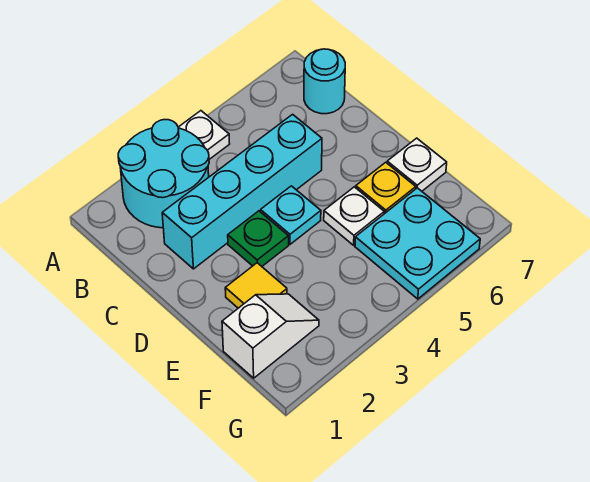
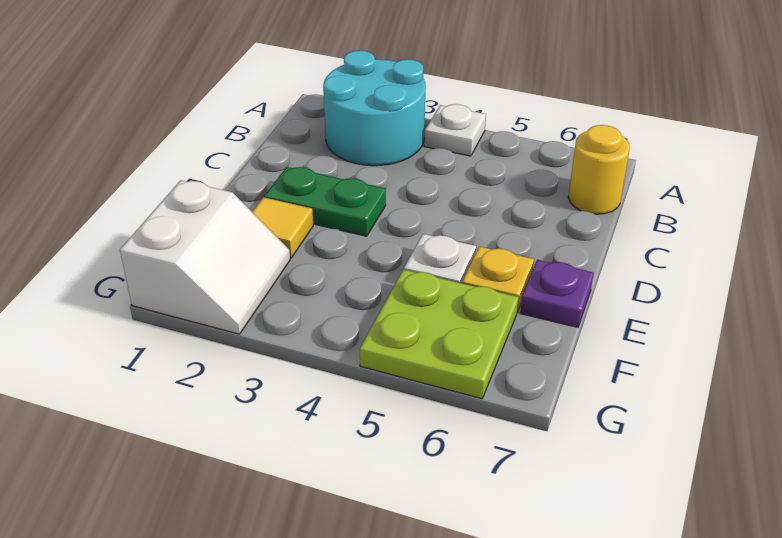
cyan round brick B7 level 1 -> yellow round brick B7 level 1
cyan brick C2:C5 level 1 -> none
green plate D3 level 1 -> green plate D2:D3 level 1
cyan plate D4 level 1 -> none
white plate E7 level 1 -> purple plate E7 level 1
white slope F1:F2 level 1 top 1 -> white slope F1:G2 level 1 top 1
cyan plate F5:G6 level 1 -> lime plate F5:G6 level 1

